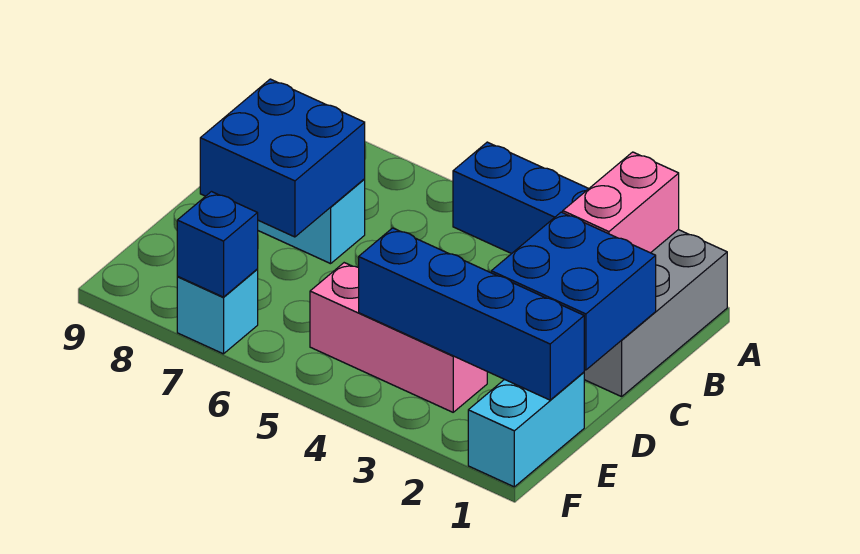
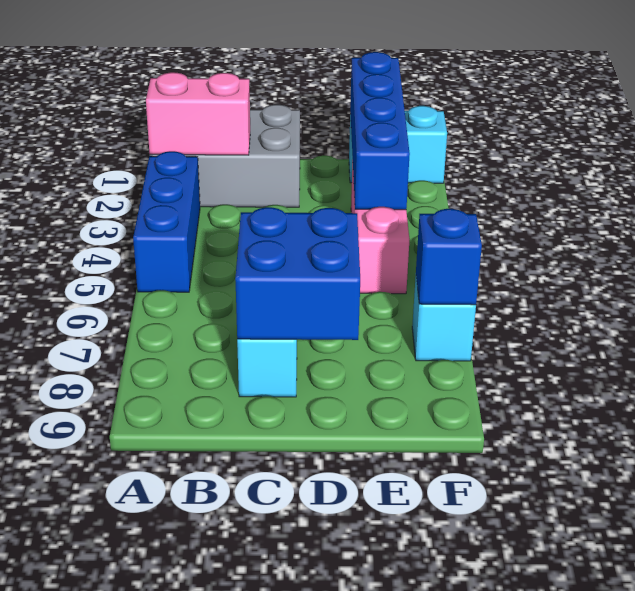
blue brick C1:D2 level 2 -> none

